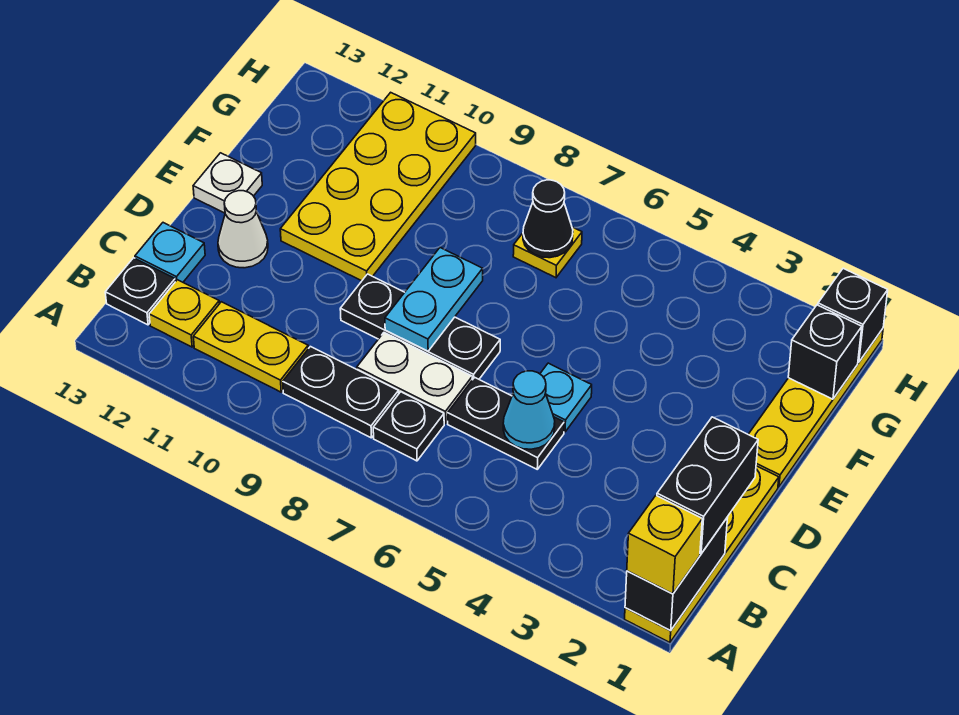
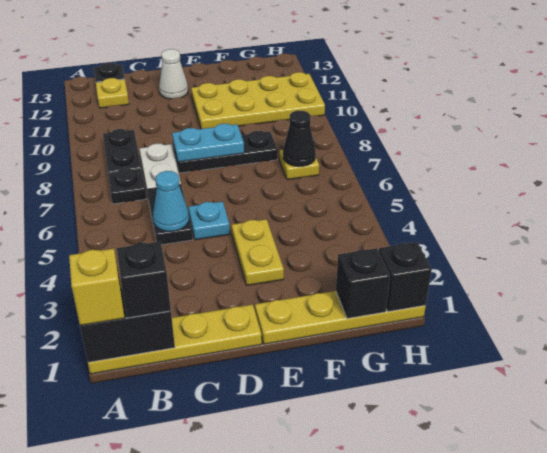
black brick B1:C1 level 3 -> black brick B1 level 3
yellow plate B10:B11 level 1 -> yellow plate E3:E4 level 1
cyan plate C13 level 1 -> none
black plate D7:D9 level 1 -> black plate D8:F8 level 1
white plate E13 level 1 -> none

